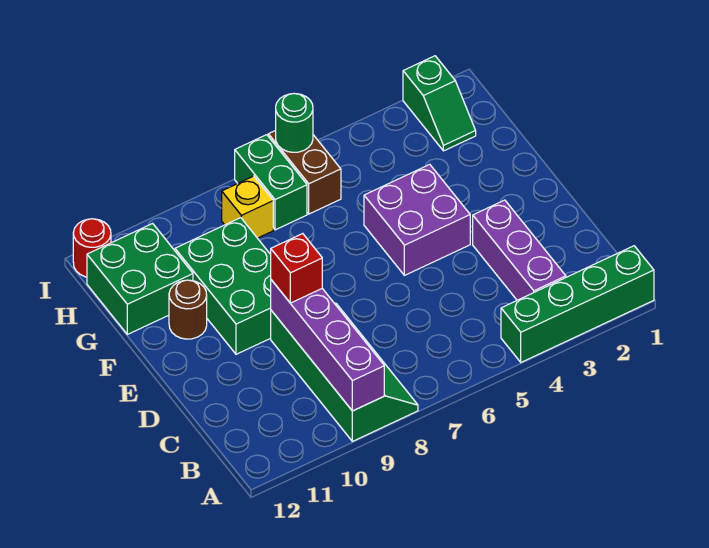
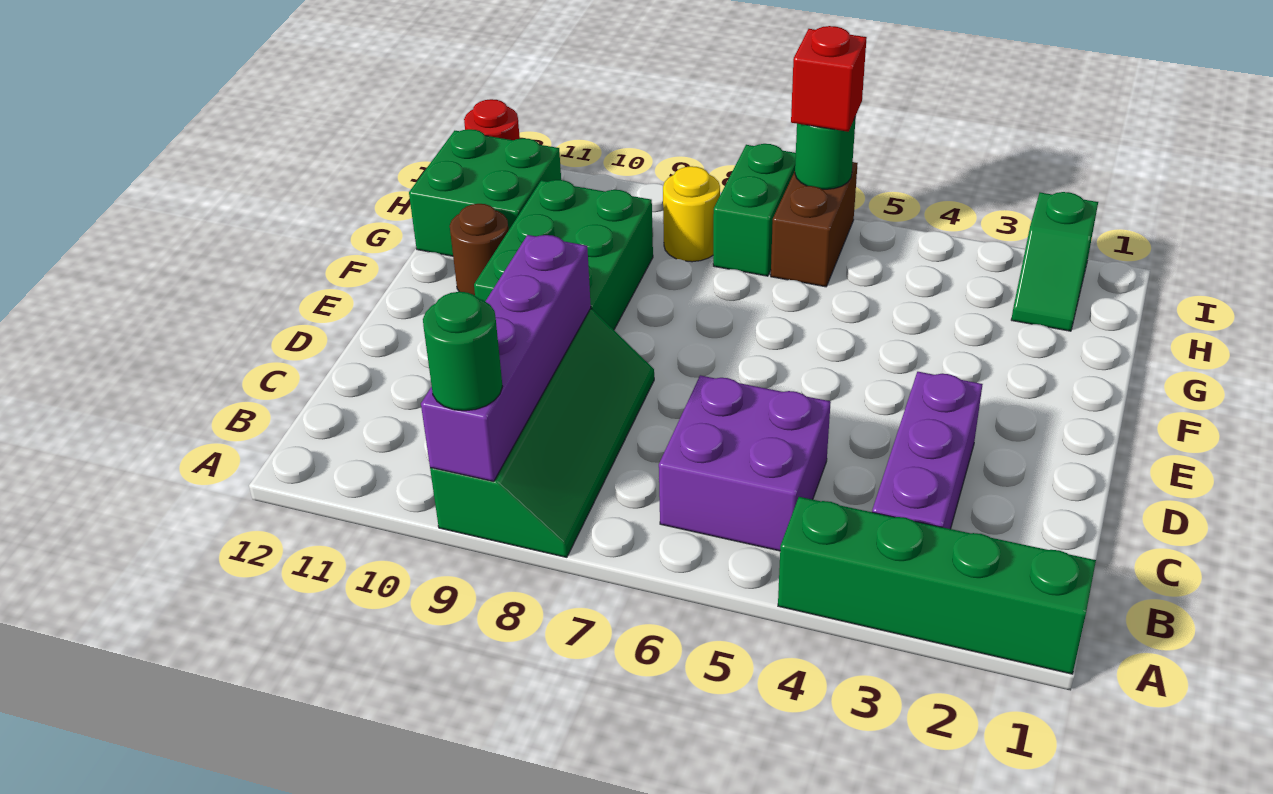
none -> green round brick A9 level 3
red brick D9 level 3 -> red brick I6 level 3
purple brick E4:F5 level 1 -> purple brick B5:C6 level 1
yellow brick H8 level 1 -> yellow round brick H8 level 1

